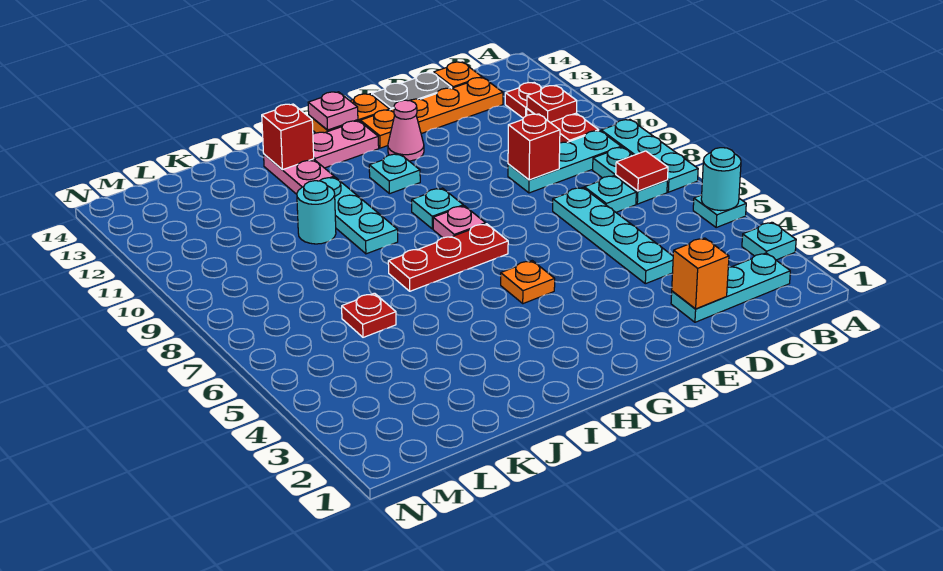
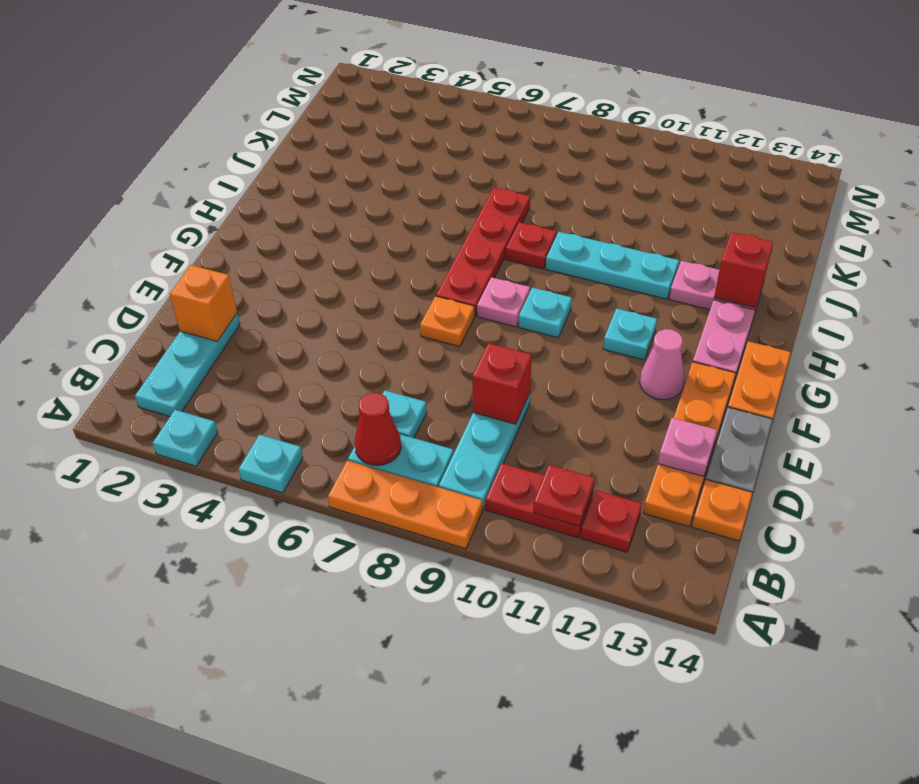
cyan round brick A5 level 2 -> none
cyan plate A7:A9 level 1 -> orange plate A7:A9 level 1
red tile B7 level 2 -> red cone B7 level 2
cyan plate D4:D7 level 1 -> none
orange plate G5 level 1 -> orange plate F7 level 1
red plate G7:I7 level 1 -> red plate G7:J7 level 1
pink plate G14 level 2 -> pink plate D13 level 2
cyan round brick J10 level 1 -> none
red plate K6 level 1 -> red plate I8 level 1

